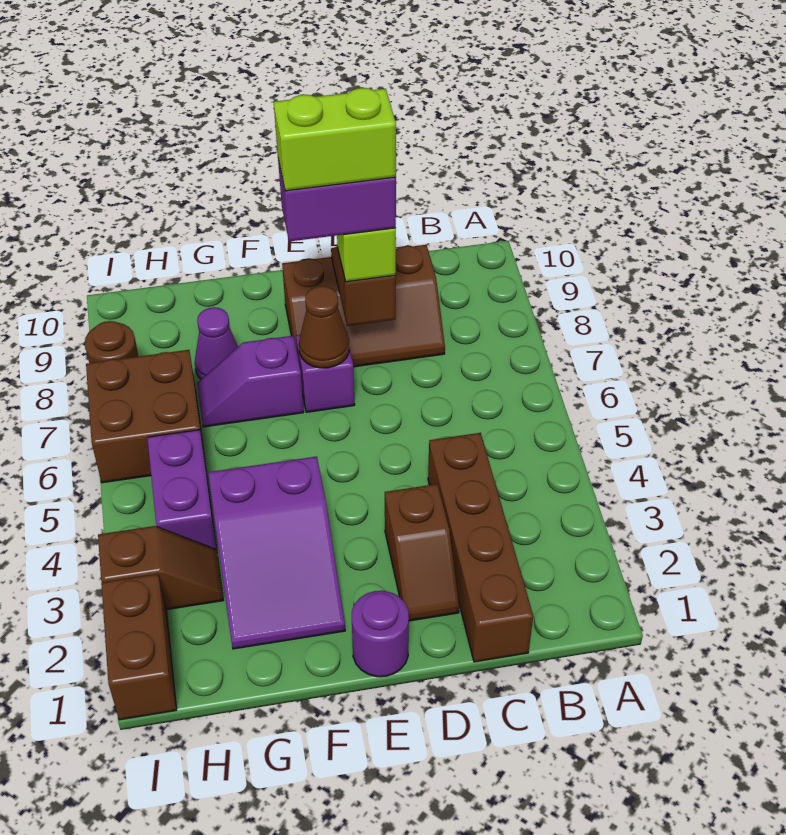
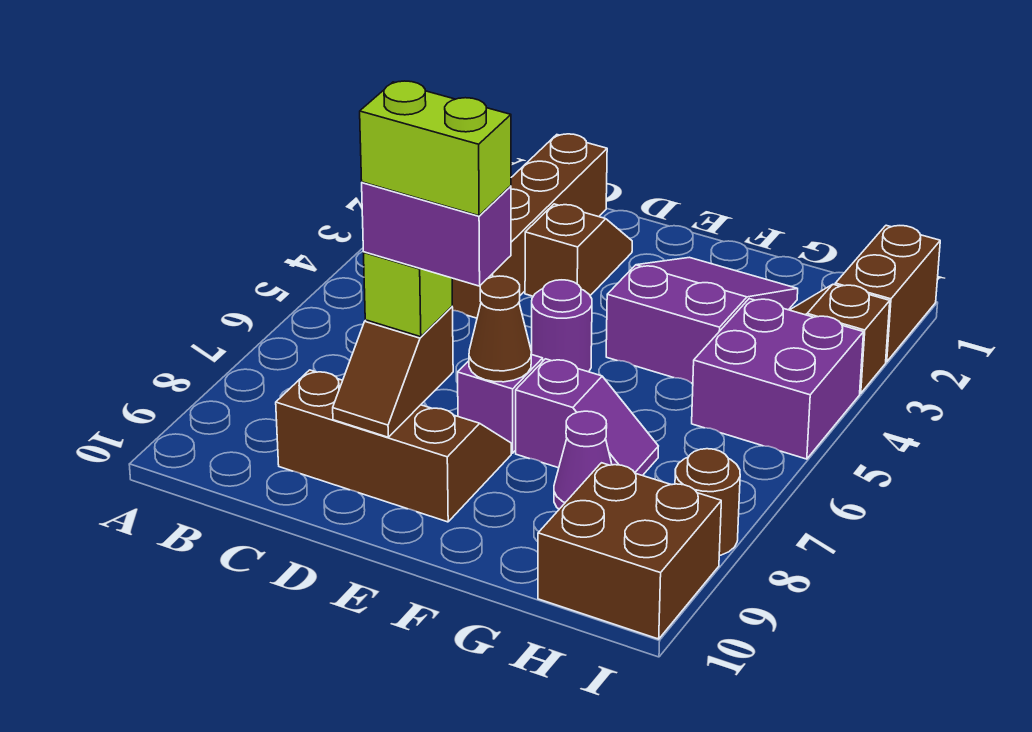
purple round brick E1 level 1 -> purple round brick E5 level 1
purple brick H4:H5 level 1 -> purple brick H4:I5 level 1
brown brick H6:I7 level 1 -> brown brick H9:I10 level 1

